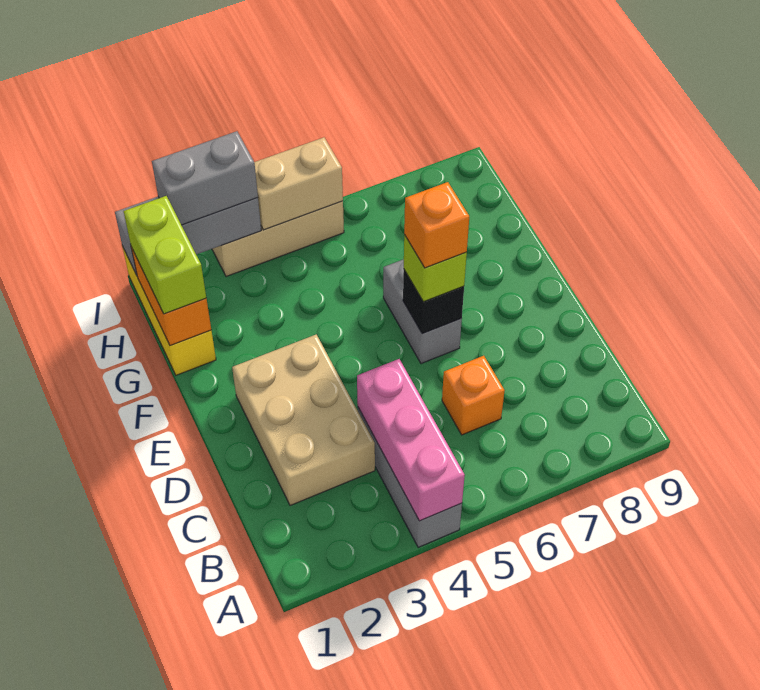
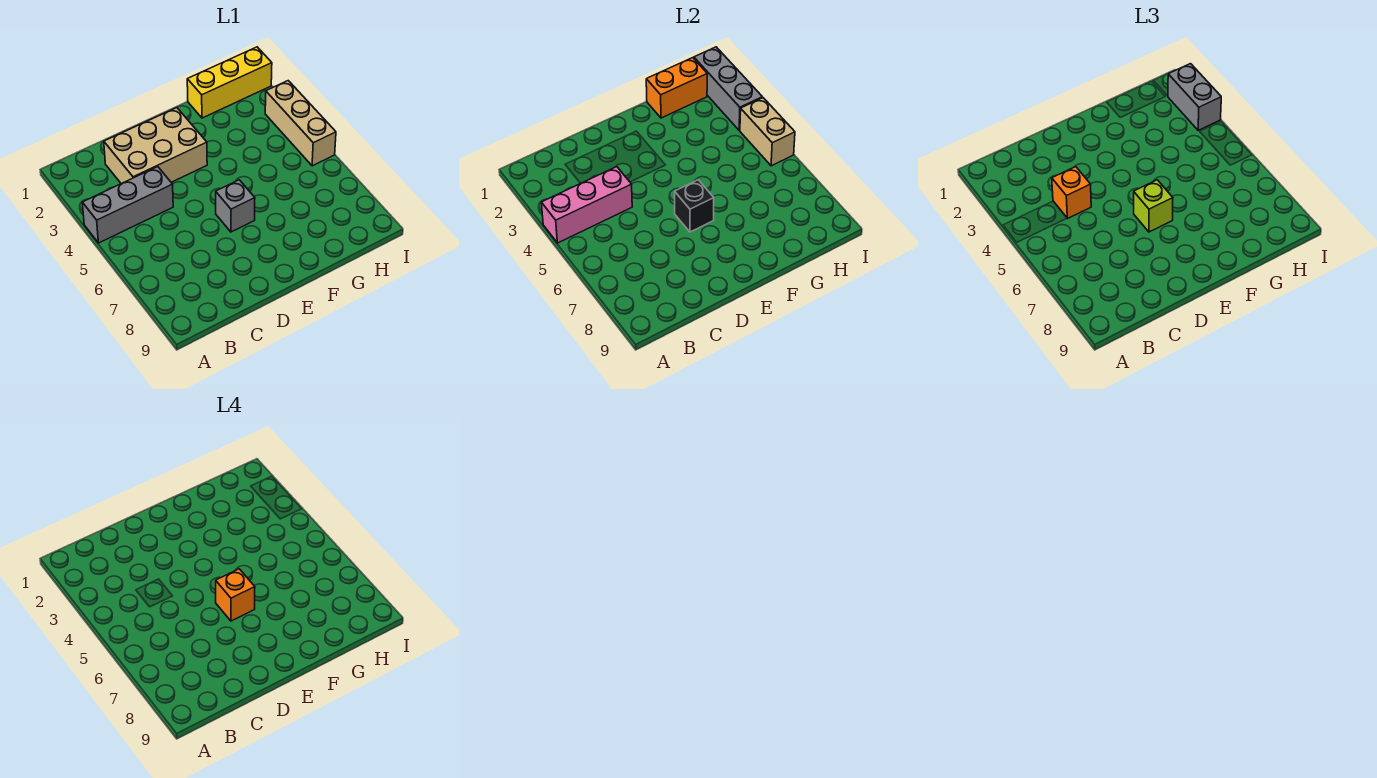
orange brick C6 level 1 -> orange brick C4 level 3
grey brick E6:F6 level 1 -> grey brick E6 level 1
lime brick G1:H1 level 3 -> none

